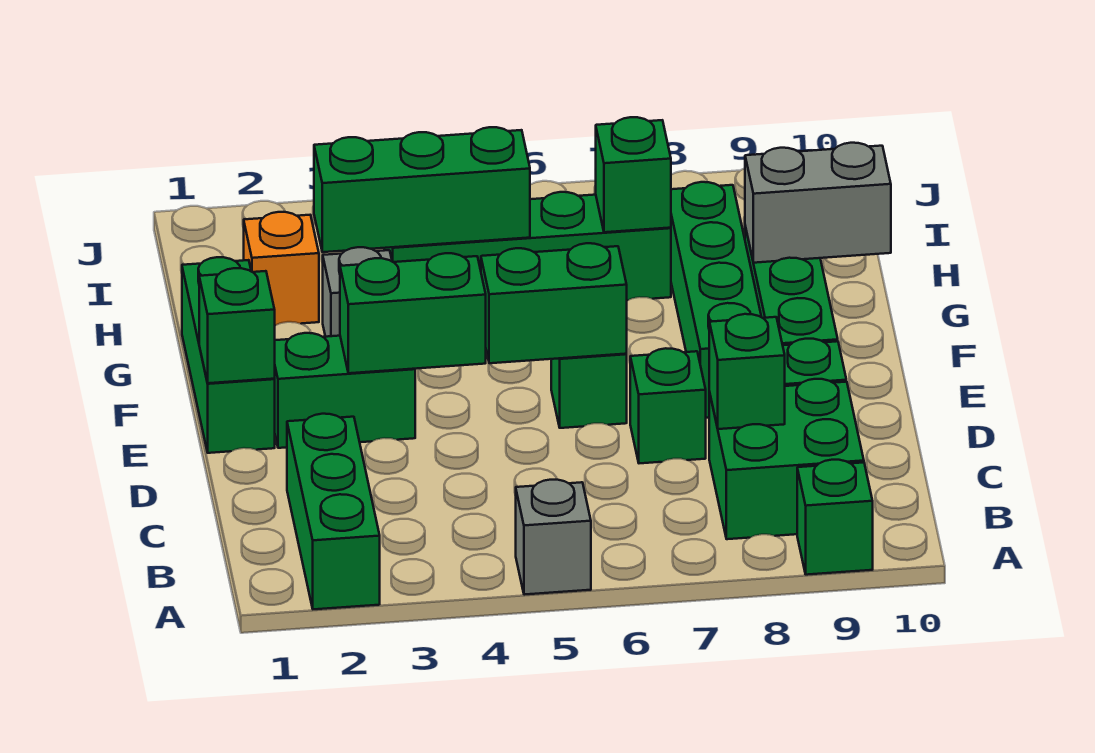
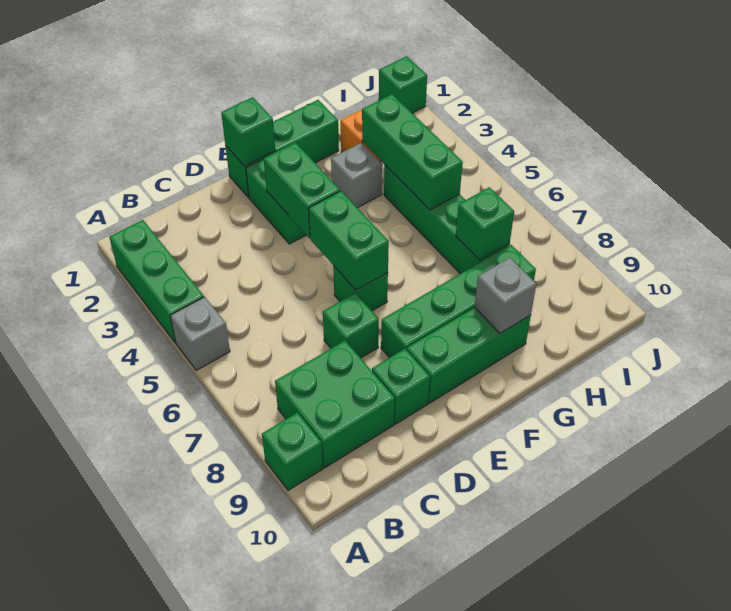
green brick A2:C2 level 1 -> green brick A2:A4 level 1
green brick C8 level 2 -> green brick J1 level 1
grey brick G9:G10 level 2 -> grey brick G9 level 2

